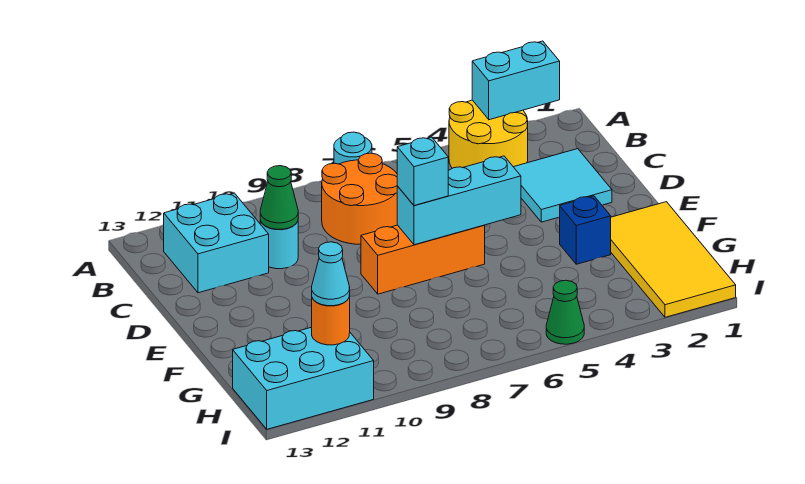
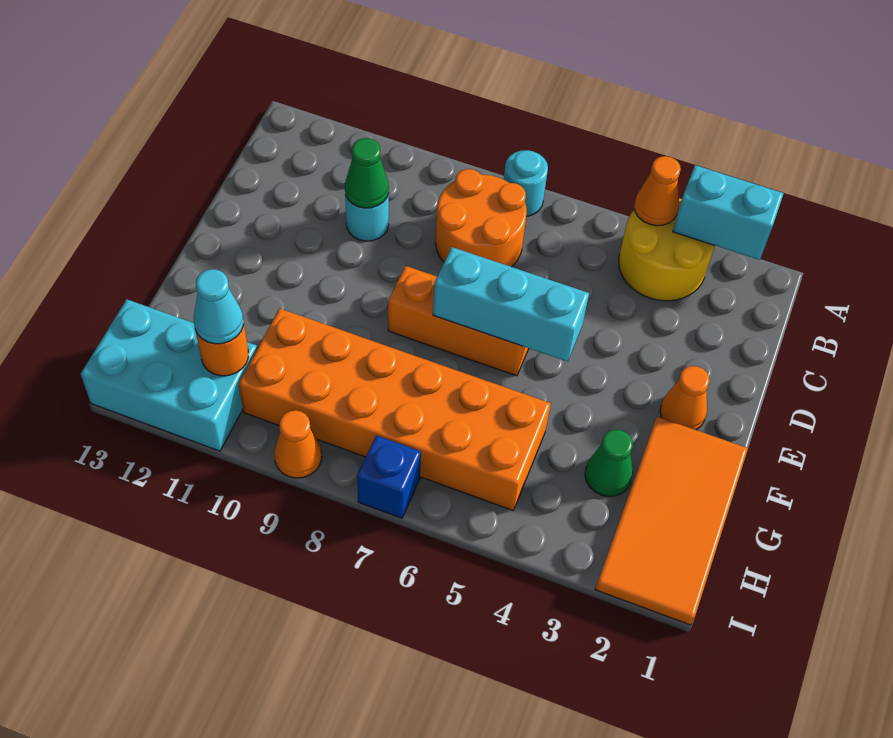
none -> orange cone A4 level 2
cyan brick B11:C12 level 1 -> none
cyan tile C2:D3 level 1 -> none
none -> orange cone E2 level 1
cyan brick E7 level 3 -> none
yellow tile F1:I2 level 1 -> orange tile F1:I2 level 1
blue brick F3 level 1 -> blue brick I7 level 1
none -> orange brick G5:H10 level 1
green cone I5 level 1 -> green cone G3 level 1
none -> orange cone I9 level 1

